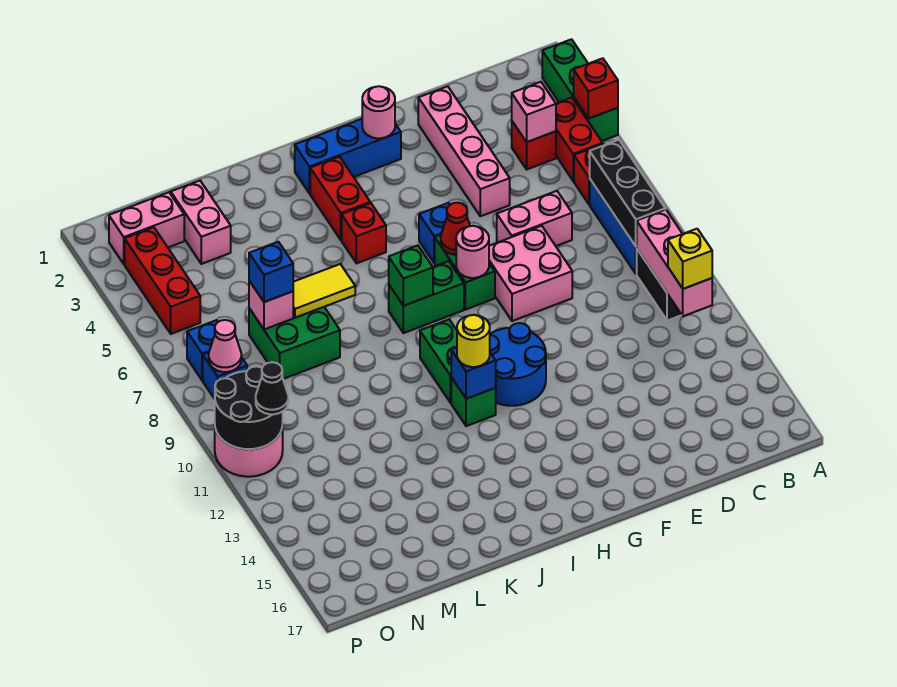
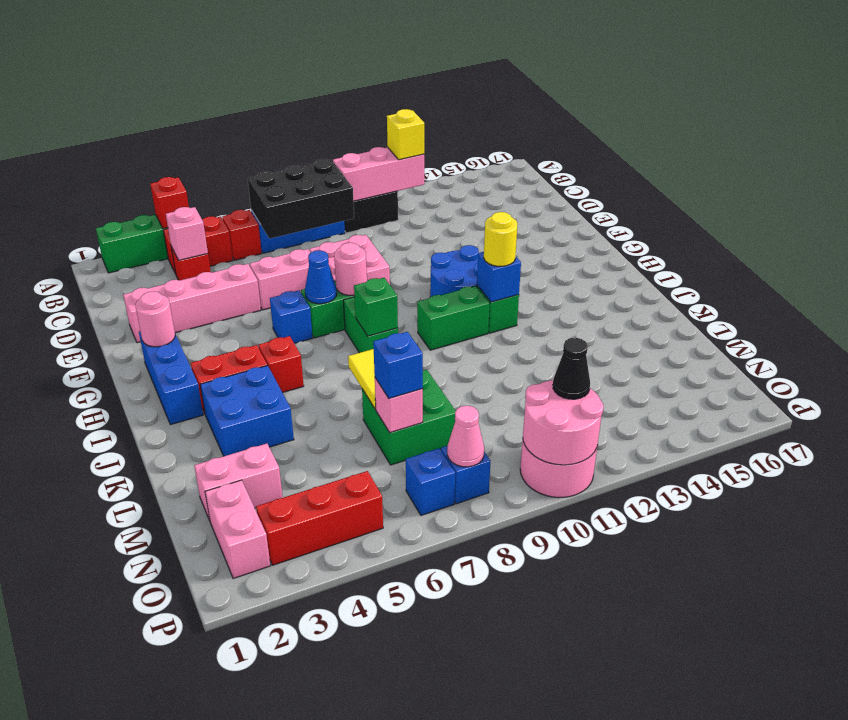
black brick B7:B9 level 2 -> black brick B7:C9 level 2
pink brick D7:E7 level 1 -> pink brick E6:E7 level 1
red cone G7 level 2 -> blue cone G7 level 2
none -> blue brick J3:K4 level 1
black round brick O10:P11 level 2 -> pink round brick O10:P11 level 2

